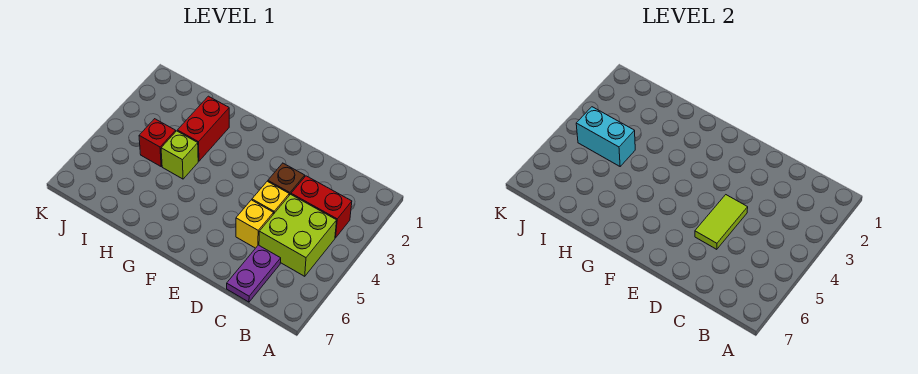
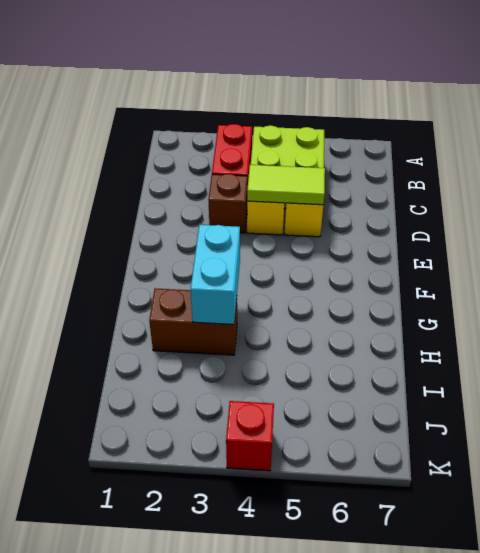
purple plate C6:C7 level 1 -> none
red brick H2:H3 level 1 -> brown brick H2:H3 level 1
lime brick H4 level 1 -> none
red brick I4 level 1 -> red brick K4 level 1
cyan brick I4:J4 level 2 -> cyan brick G3:H3 level 2

